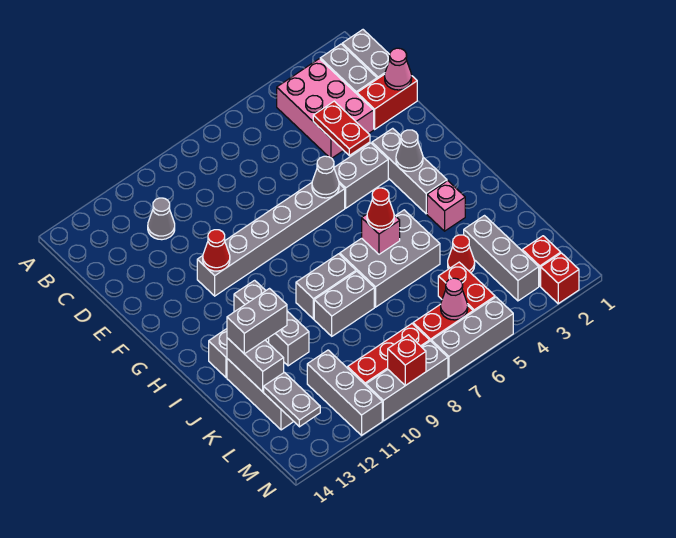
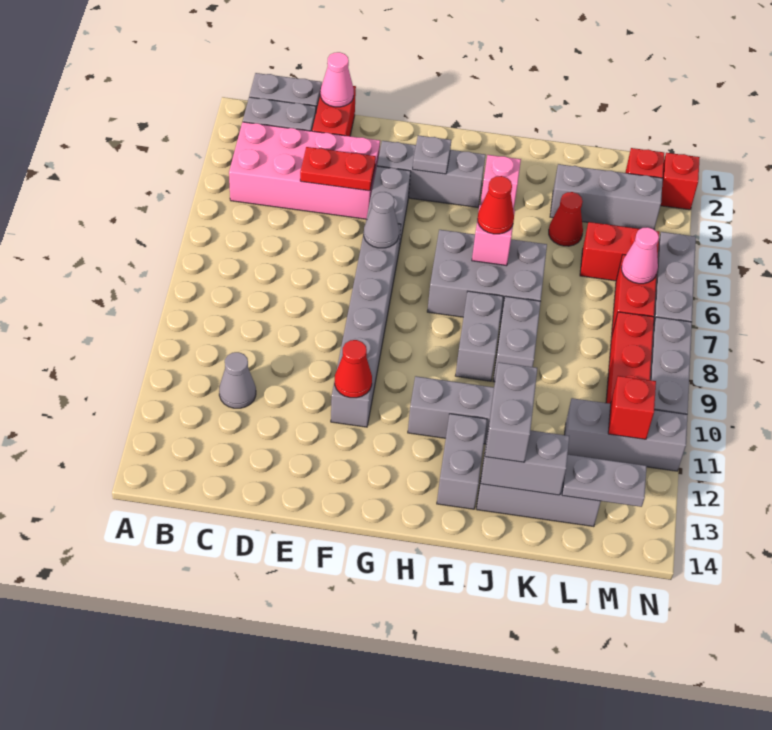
pink brick B3:D4 level 1 -> pink brick B3:E4 level 1
grey cone G3 level 2 -> grey plate G3 level 2
grey brick I5:J7 level 1 -> grey brick H6:J7 level 1
red brick N9 level 2 -> red brick M11 level 2

